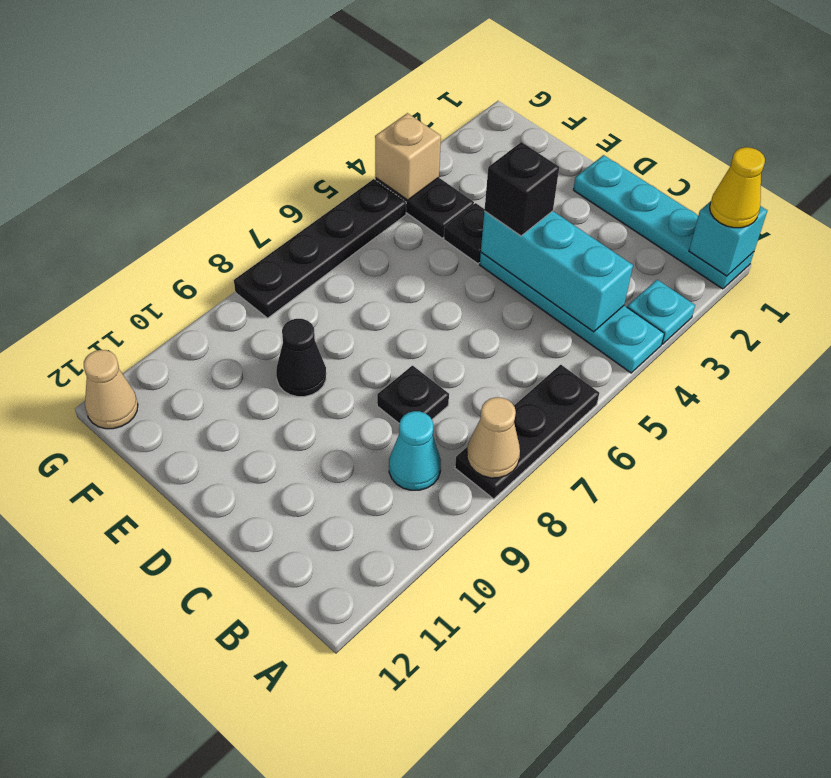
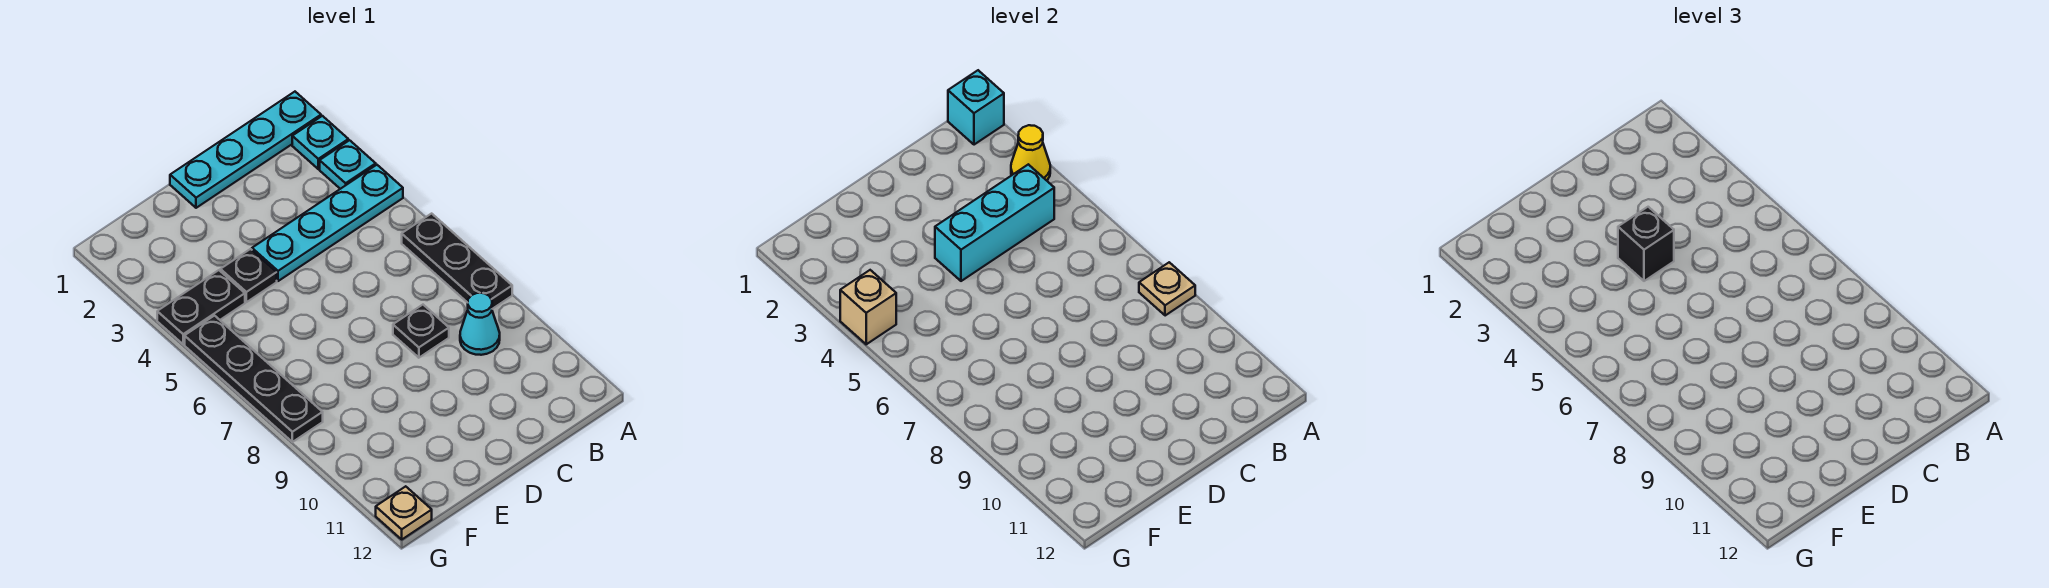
yellow cone A1 level 3 -> yellow cone A3 level 2
none -> cyan plate A2 level 1
tan cone A8 level 2 -> tan plate A8 level 2
black cone E9 level 1 -> none
tan cone G12 level 1 -> tan plate G12 level 1

